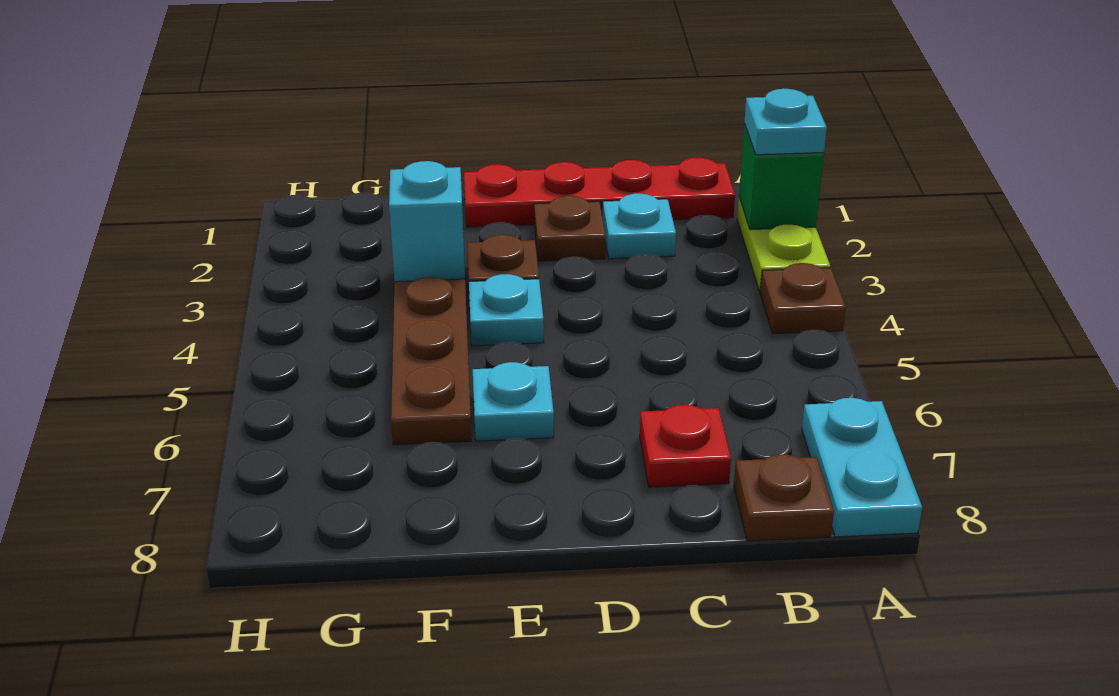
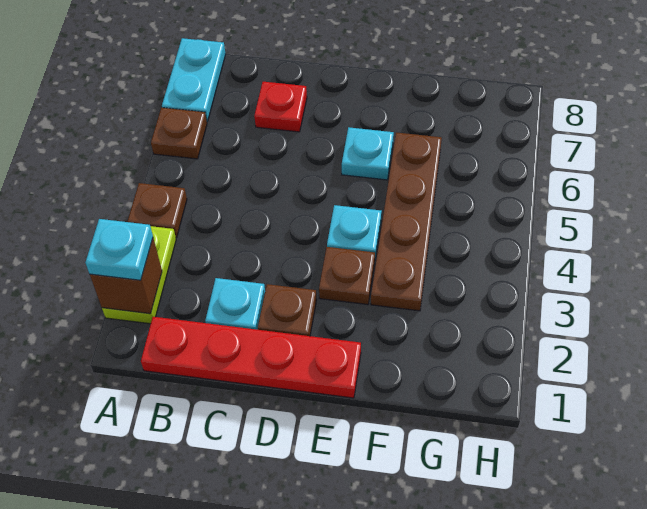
green brick A2 level 2 -> brown brick A2 level 2
brown plate B8 level 1 -> brown plate A6 level 1
cyan brick F3 level 2 -> none

